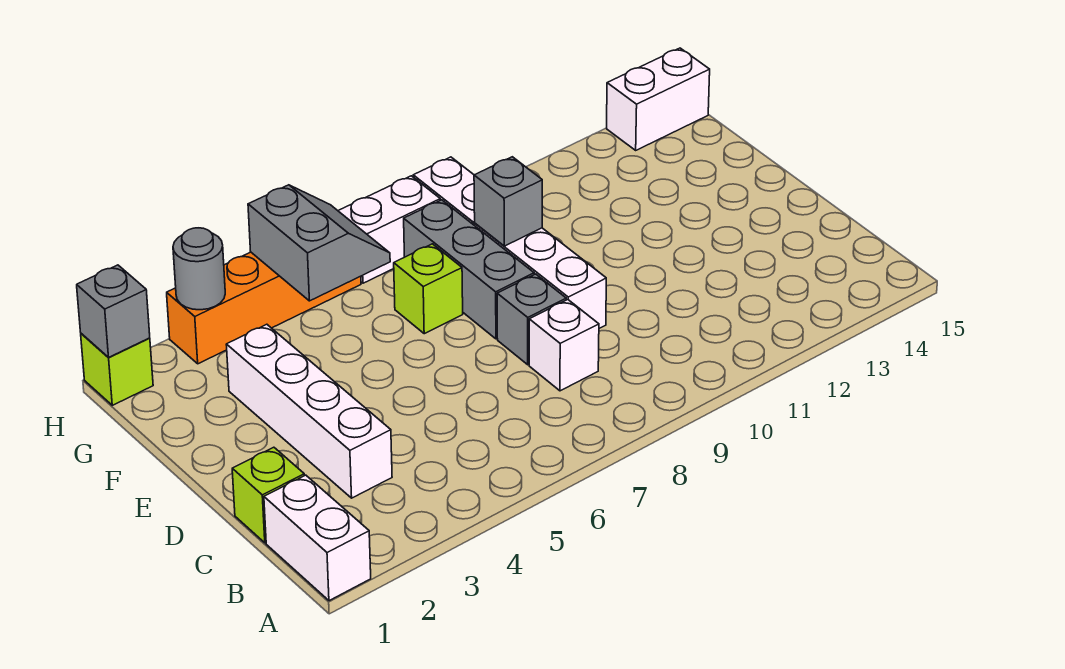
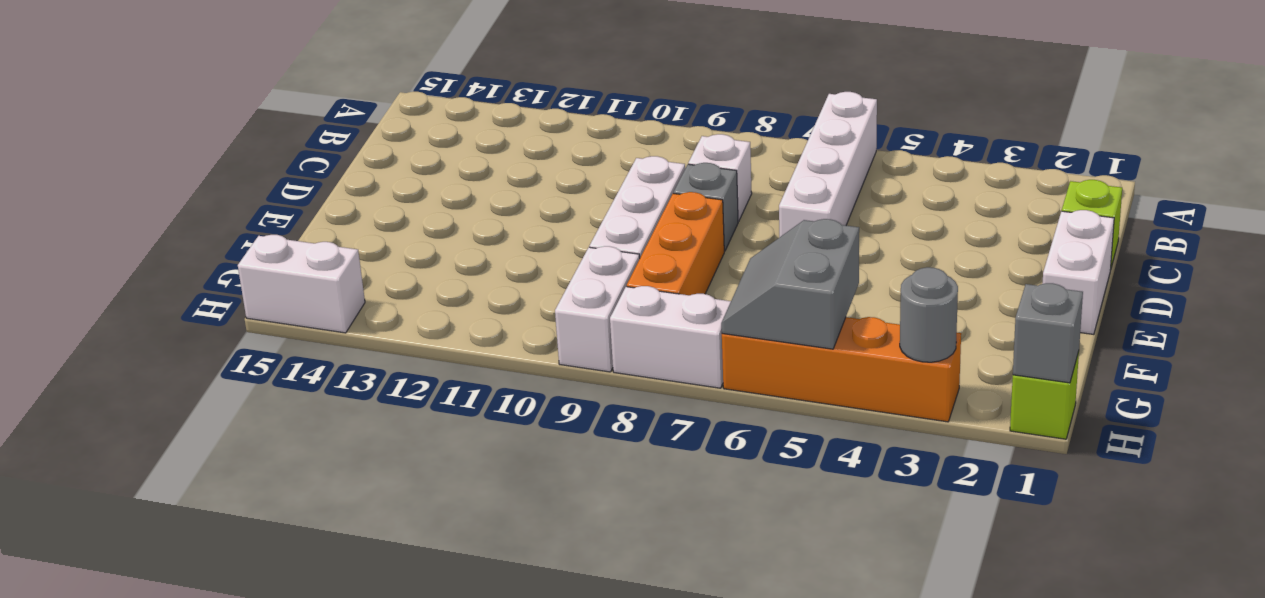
white brick A1:B1 level 1 -> white brick D1:E1 level 1
white brick C3:F3 level 1 -> white brick A6:D6 level 1
grey brick E8:G8 level 1 -> orange brick E8:G8 level 1
lime brick F7 level 1 -> none
grey brick F9 level 2 -> none

